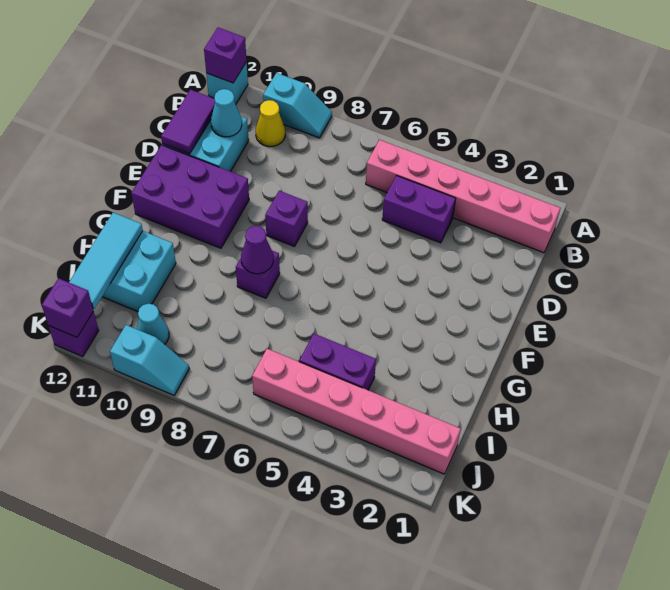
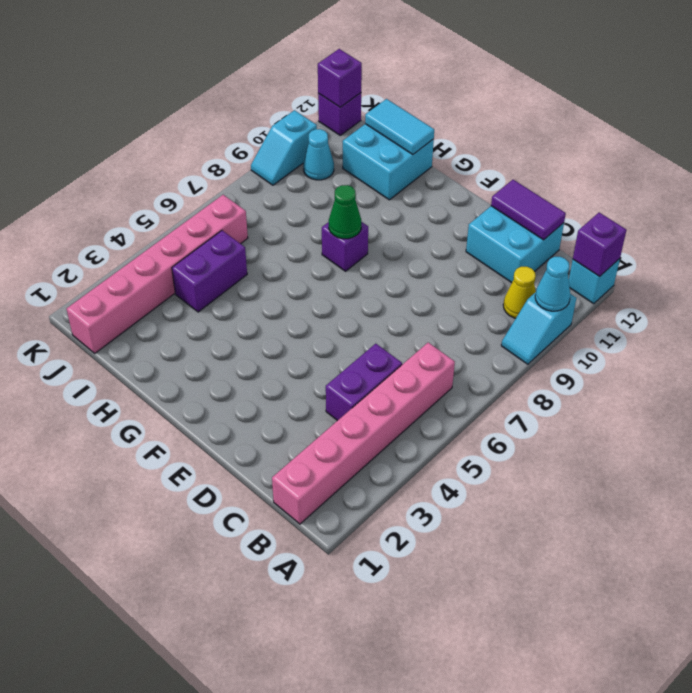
cyan cone C11 level 2 -> cyan cone A10 level 2
purple brick E8 level 1 -> none
purple brick E10:F12 level 1 -> none
purple cone G8 level 2 -> green cone G8 level 2
cyan tile H12:J12 level 2 -> cyan tile H12:I12 level 2

